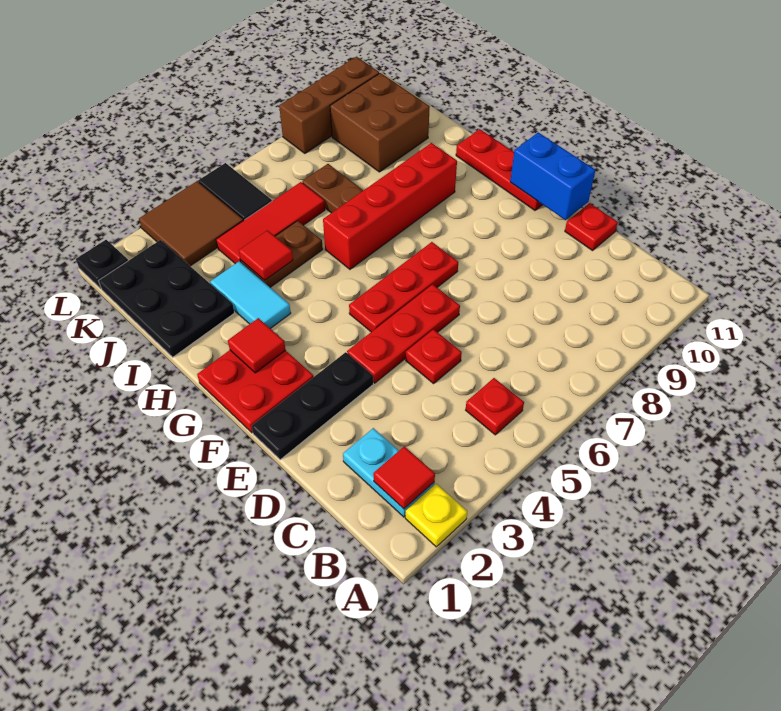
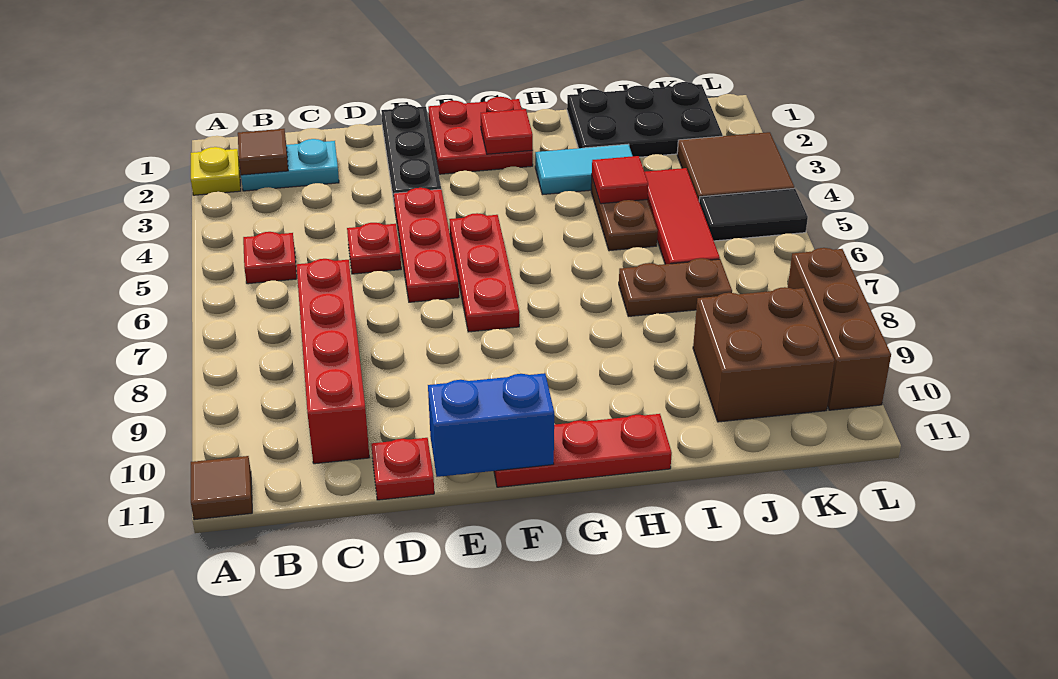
none -> brown tile A11 level 1
red tile B2 level 2 -> brown tile B2 level 2
red brick H6:H9 level 1 -> red brick C7:C10 level 1
black plate L1 level 1 -> none

